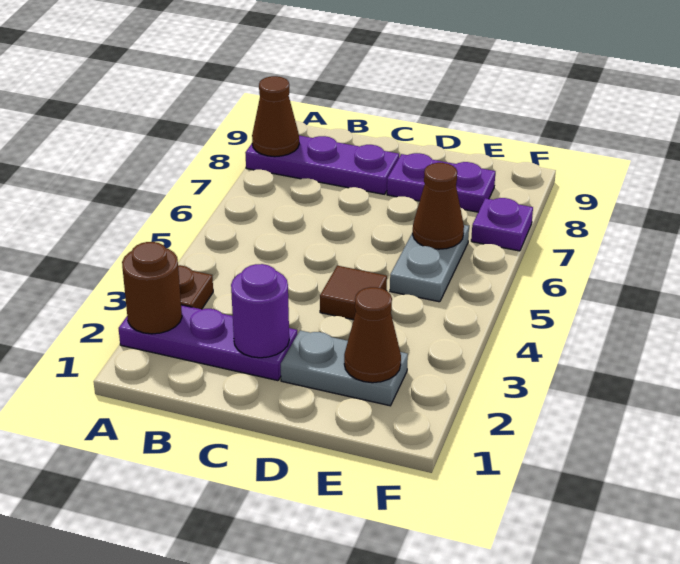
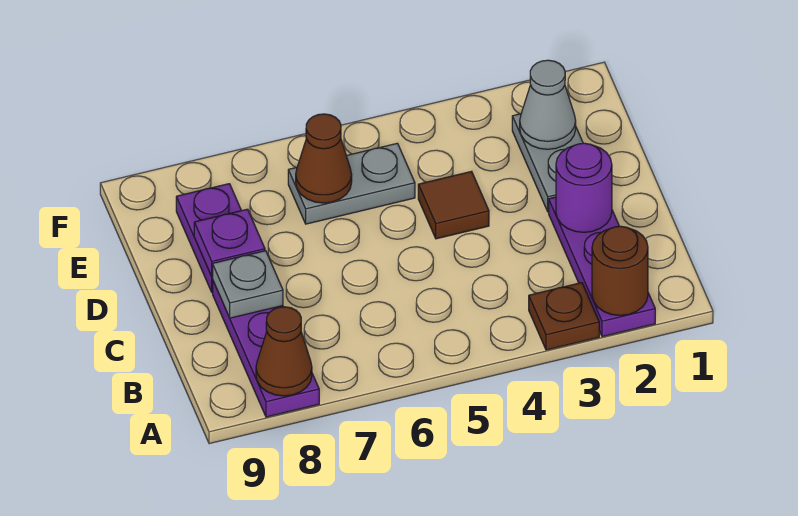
none -> grey plate C8 level 2
brown cone E2 level 2 -> grey cone E2 level 2
purple plate F7 level 1 -> purple plate D8 level 2

